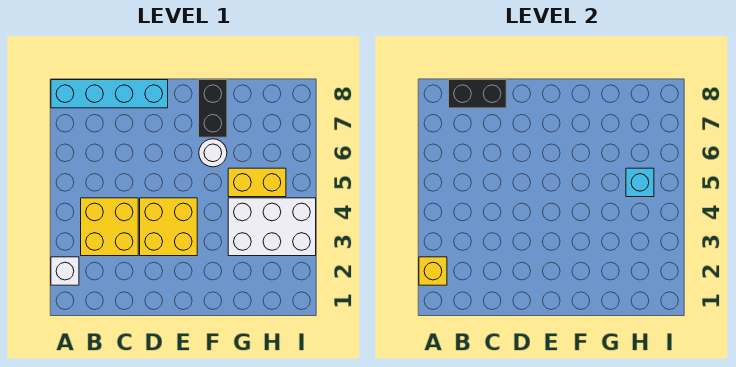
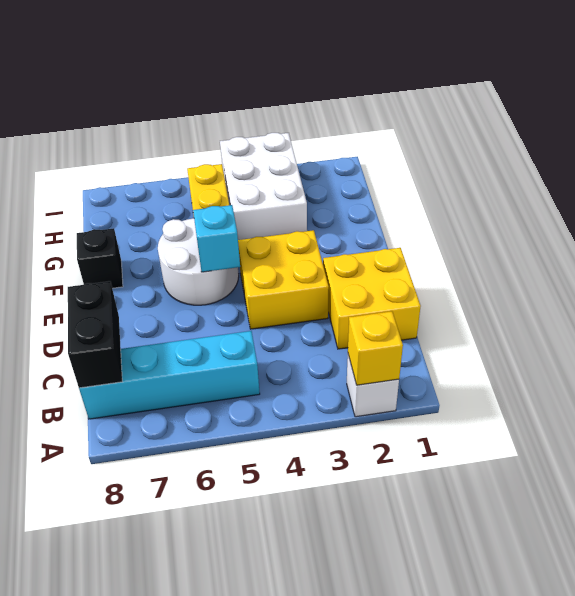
cyan brick A8:D8 level 1 -> cyan brick B5:B8 level 1
yellow brick B3:C4 level 1 -> yellow brick C1:D2 level 1
white round brick F6 level 1 -> white round brick E5:F6 level 1
black brick F7:F8 level 1 -> black brick F8 level 1
cyan brick H5 level 2 -> cyan brick E5 level 2

